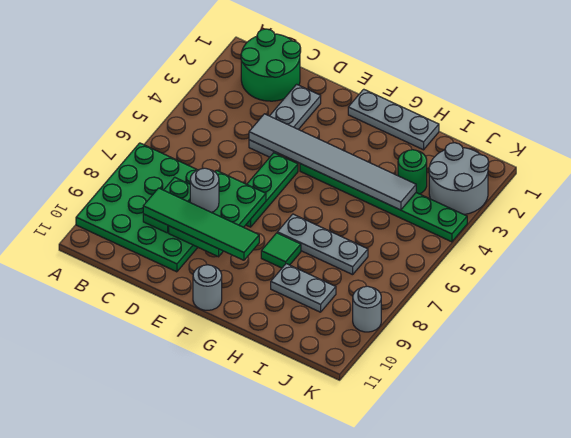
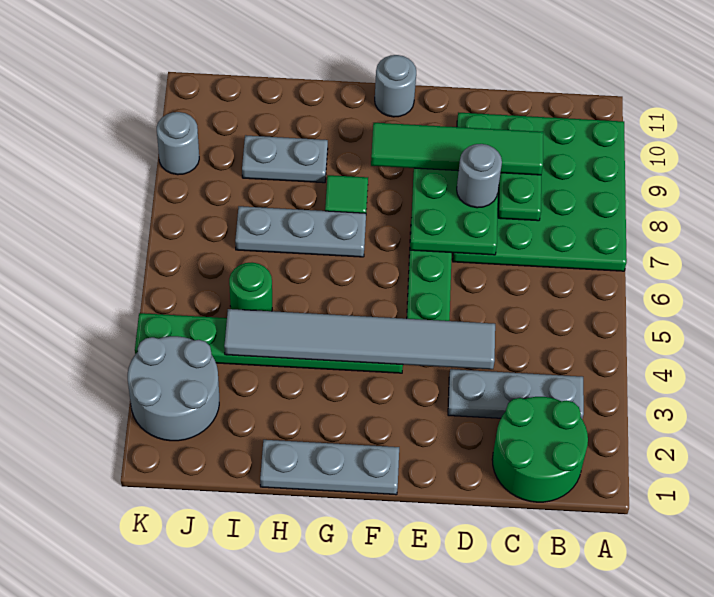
grey plate D2:D4 level 1 -> grey plate B3:D3 level 1
green round brick I3 level 1 -> green round brick I5 level 1

